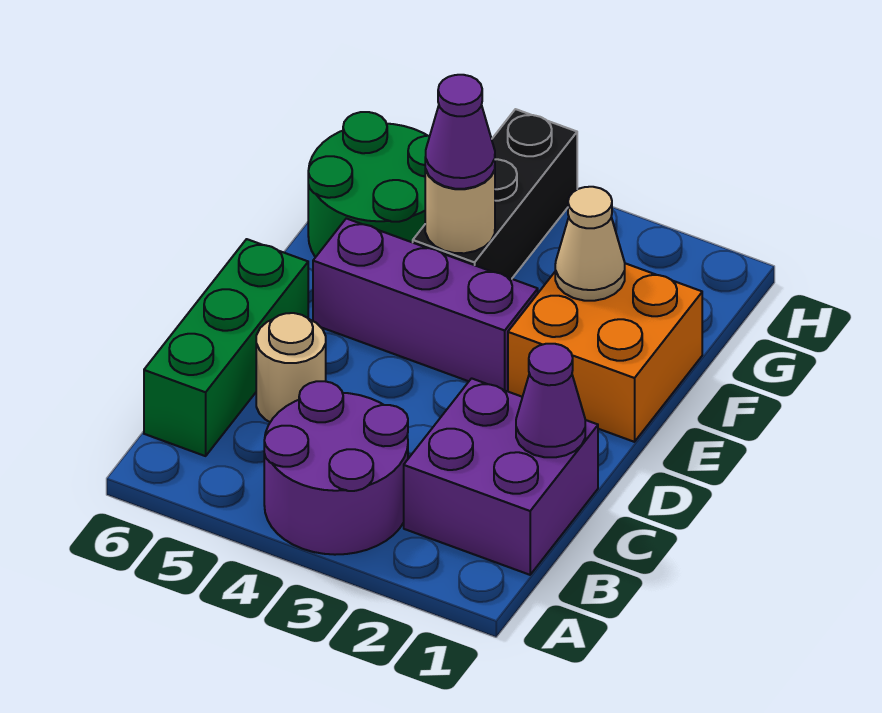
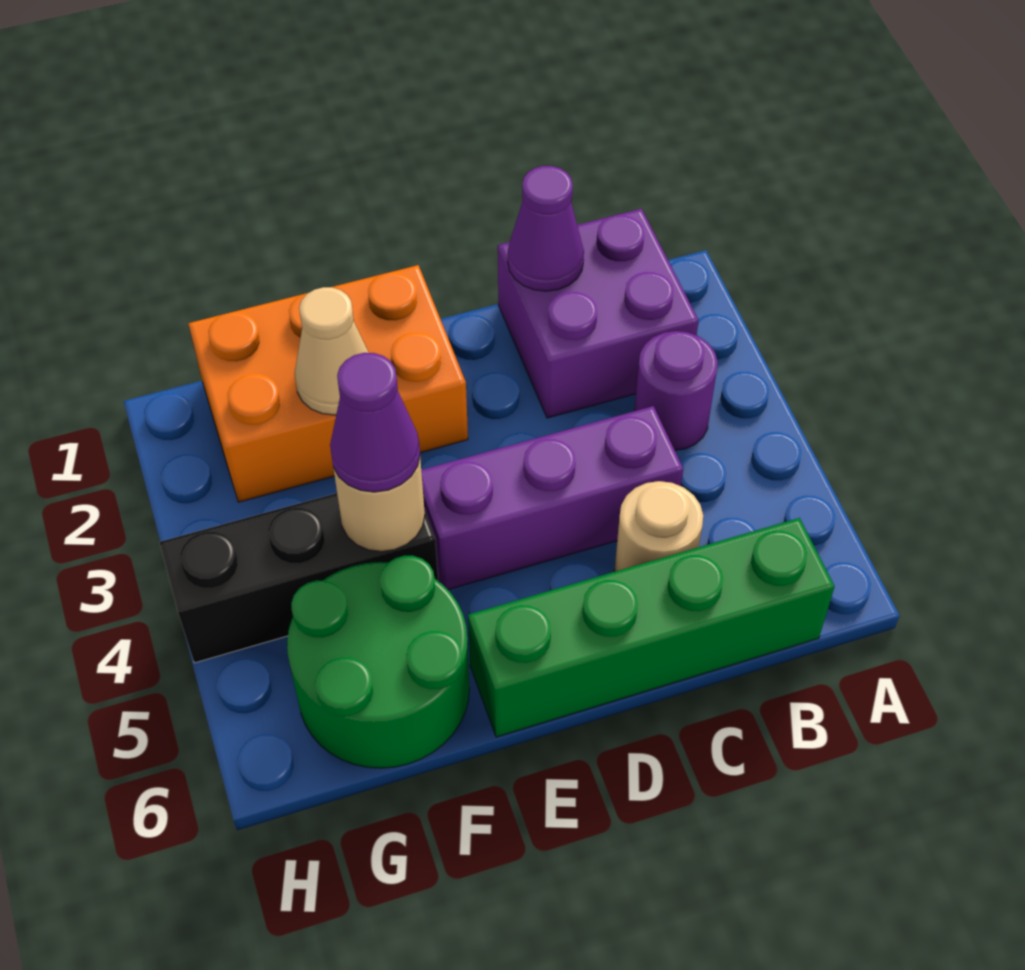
purple round brick A3:B4 level 1 -> purple round brick B3 level 1
green brick B6:D6 level 1 -> green brick B6:E6 level 1
orange brick E1:F2 level 1 -> orange brick E1:G2 level 1
purple brick E3:E5 level 1 -> purple brick C4:E4 level 1

